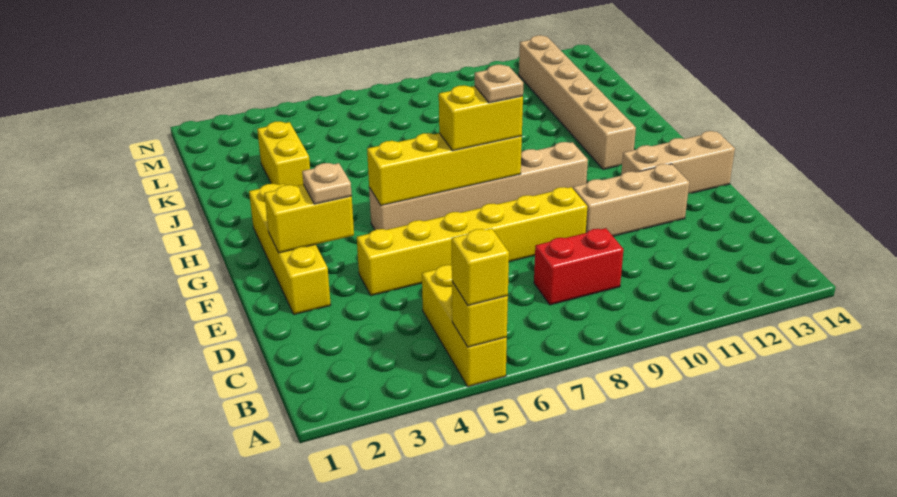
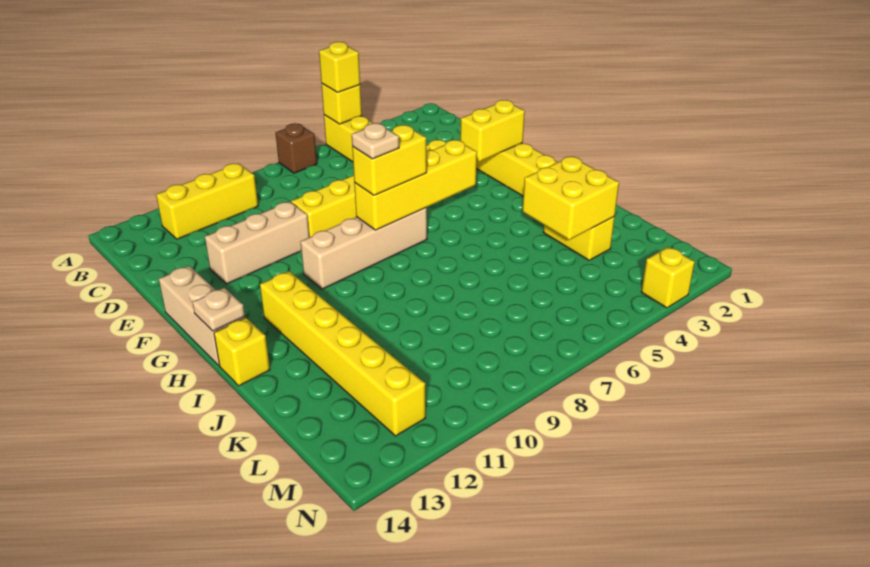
none -> brown brick A7 level 1
none -> yellow brick B10:B12 level 1
red brick C8:C9 level 1 -> none
tan plate F3 level 3 -> tan plate H14 level 2
tan brick F12:F14 level 1 -> tan brick F14:H14 level 1
tan brick G5:G10 level 1 -> tan brick G7:G10 level 1
tan brick H12:M12 level 1 -> yellow brick H12:M12 level 1
none -> yellow brick I14 level 1
none -> yellow brick J3:K4 level 2
none -> yellow brick N3 level 1

